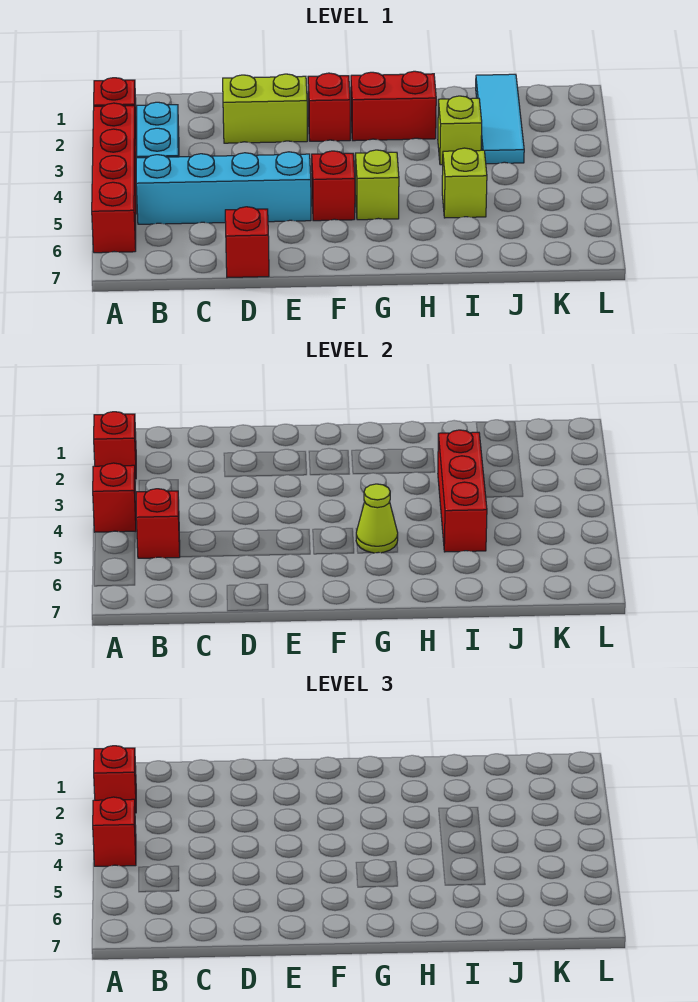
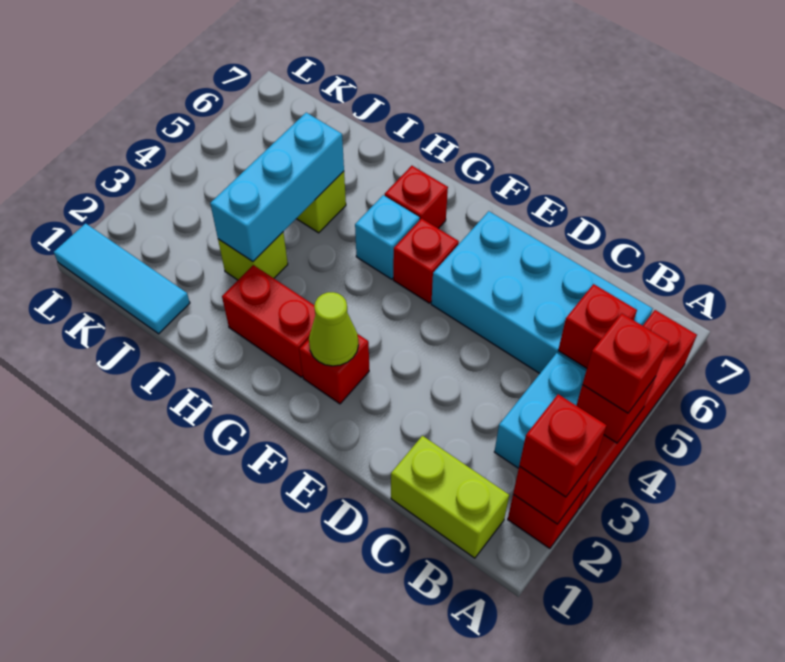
cyan brick B5:E5 level 1 -> cyan brick B5:E6 level 1
lime brick D2:E2 level 1 -> lime brick B1:C1 level 1
red brick D7 level 1 -> red brick G6 level 1
lime brick G5 level 1 -> cyan brick G5 level 1
lime cone G5 level 2 -> lime cone F2 level 2
red brick I3:I5 level 2 -> cyan brick I3:I5 level 2
cyan tile J1:J3 level 1 -> cyan tile J1:L1 level 1

